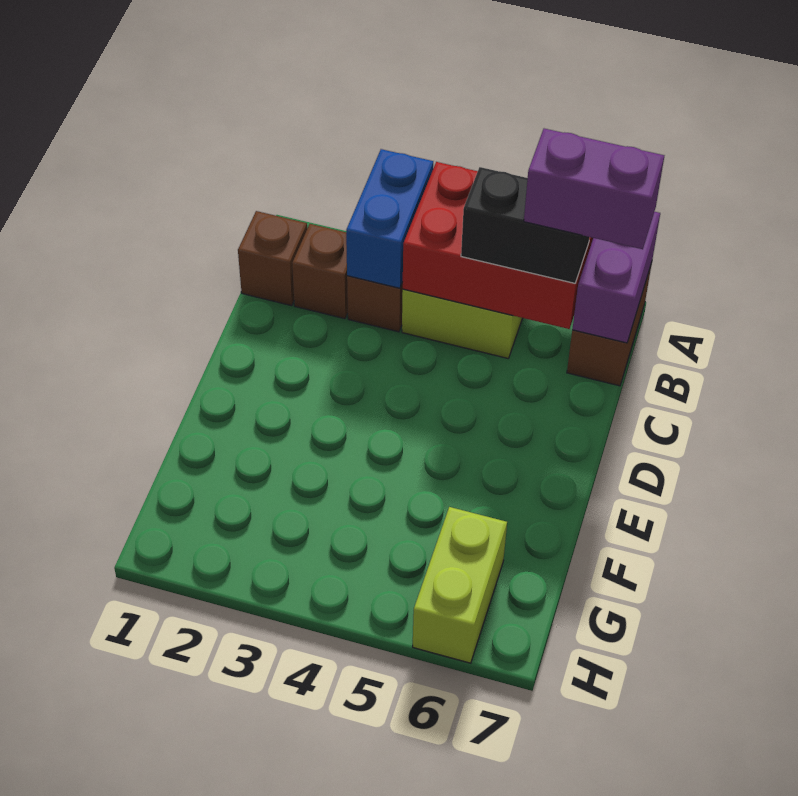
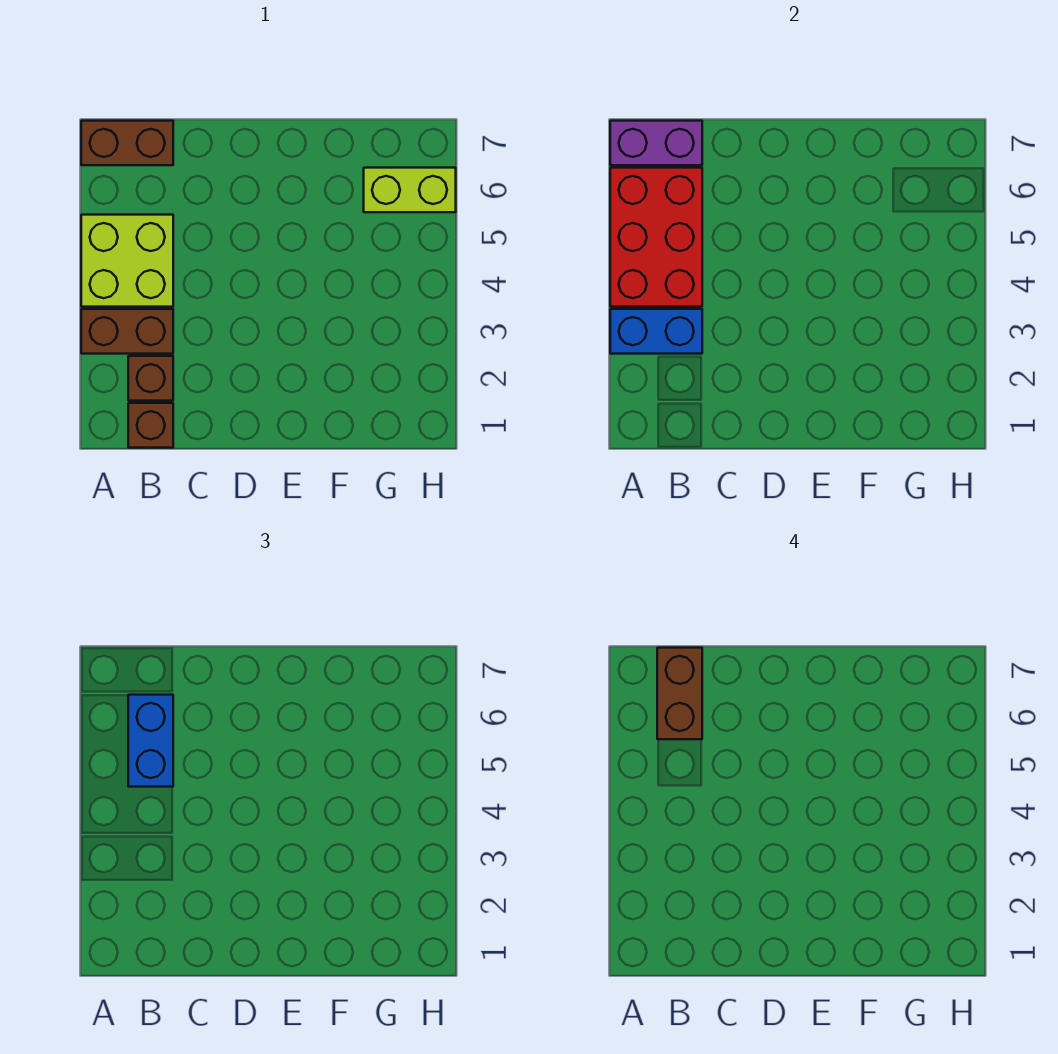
black brick B5:B6 level 3 -> blue brick B5:B6 level 3
purple brick B6:B7 level 4 -> brown brick B6:B7 level 4

